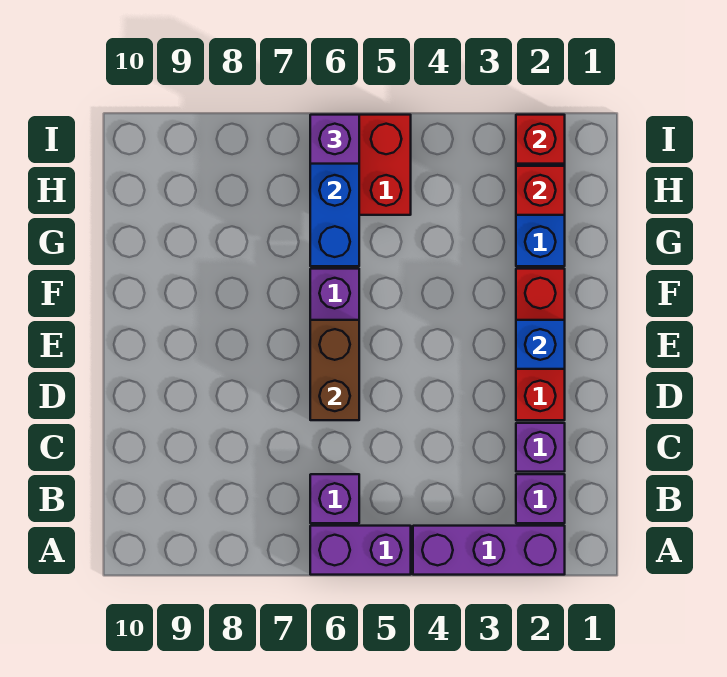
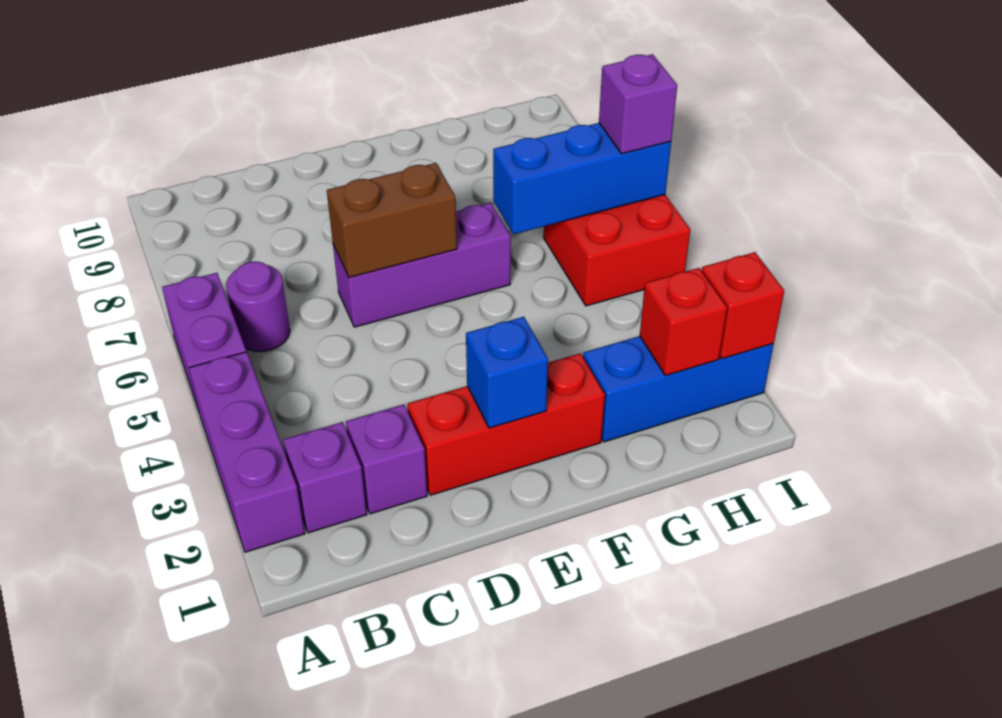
purple brick B6 level 1 -> purple round brick B6 level 1

